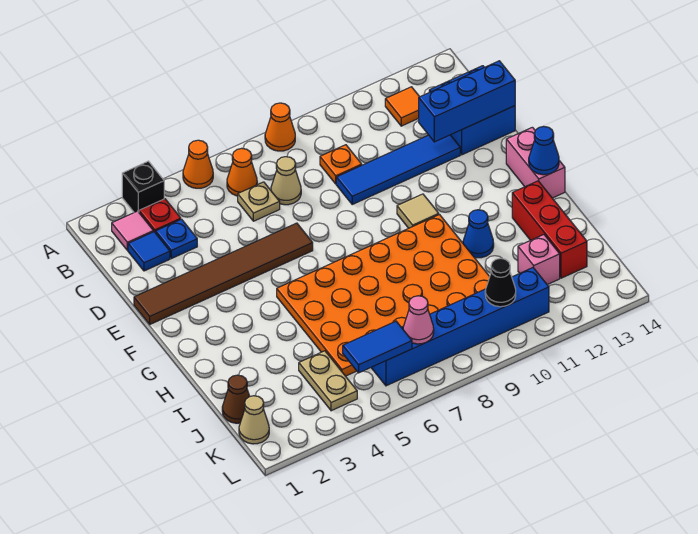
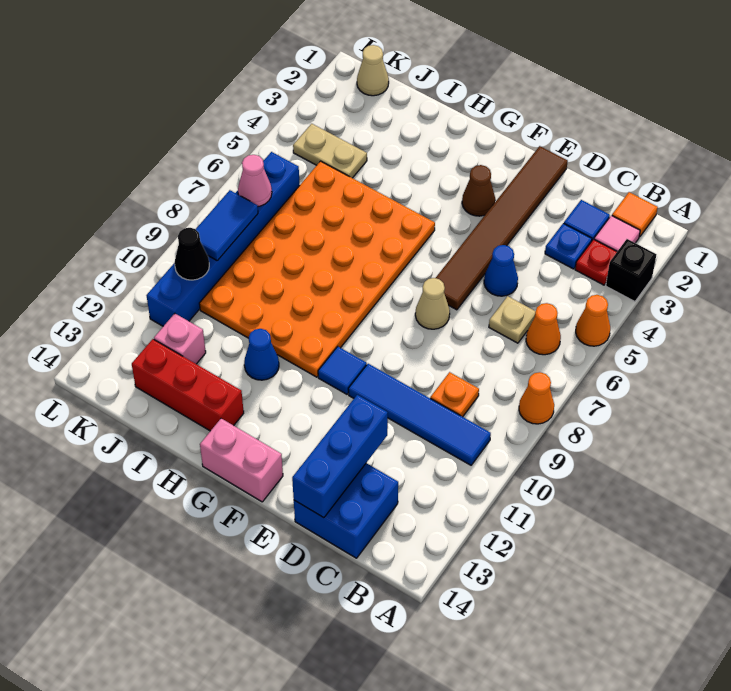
orange tile B12 level 1 -> orange tile B1 level 1
tan cone C7 level 1 -> tan cone E7 level 1
blue tile D9:D12 level 1 -> blue tile B10:E10 level 1
tan tile F10 level 1 -> blue tile F10 level 1
blue cone G14 level 2 -> blue cone D5 level 1
brown cone J1 level 1 -> brown cone F3 level 1
blue tile K5:K6 level 2 -> blue tile K8:K9 level 2

